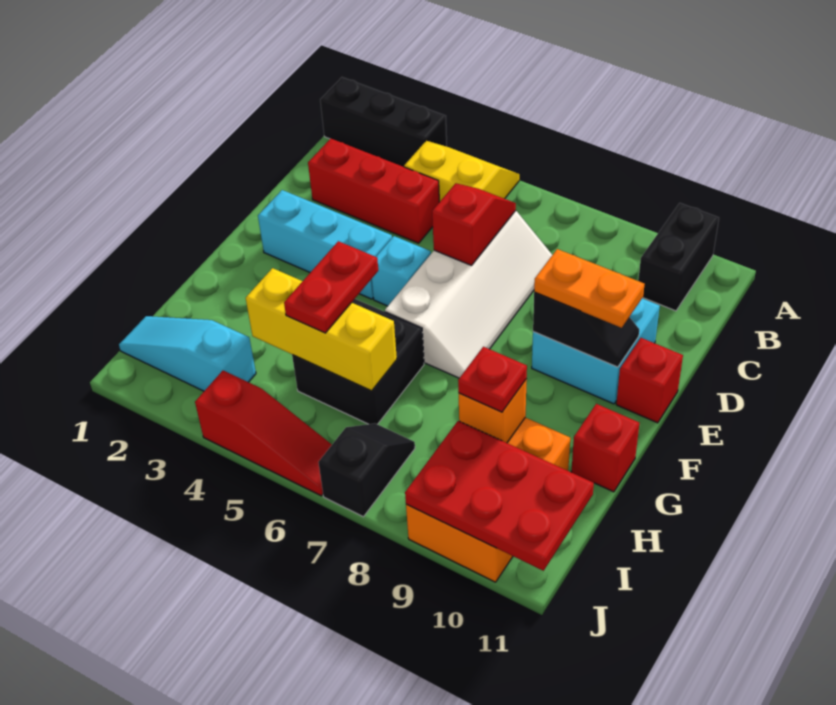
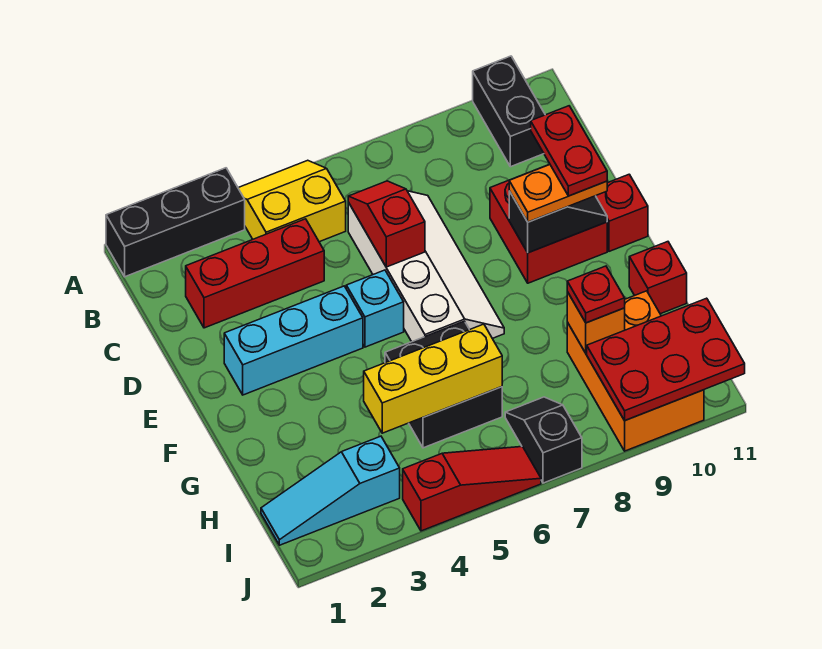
cyan brick D9:E10 level 1 -> red brick D9:E10 level 1
red plate G5:H5 level 3 -> red plate D10:E10 level 4

